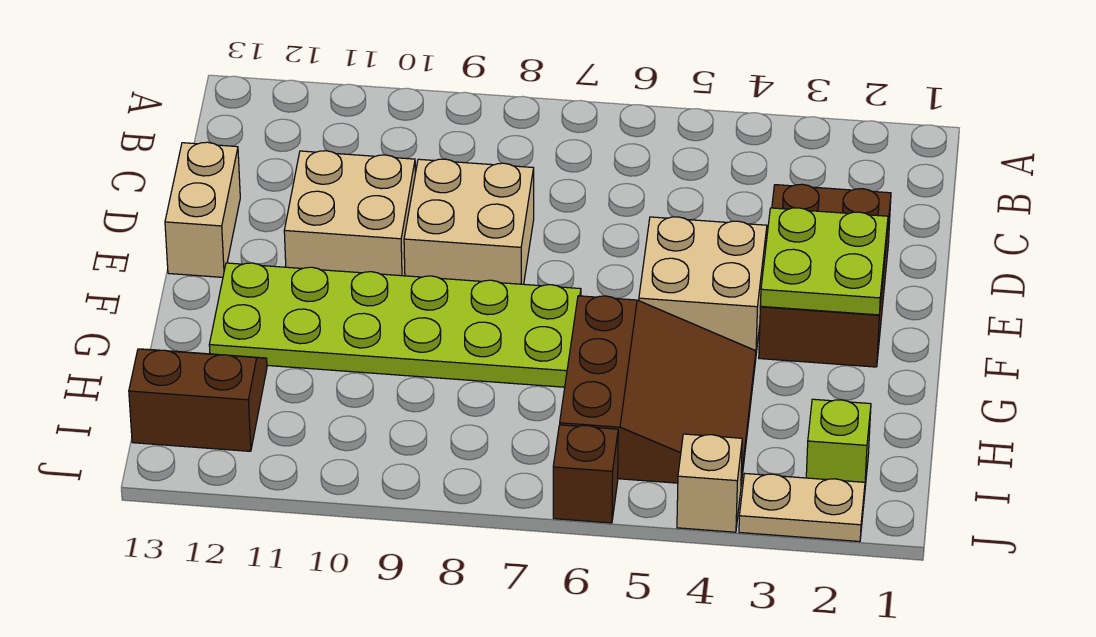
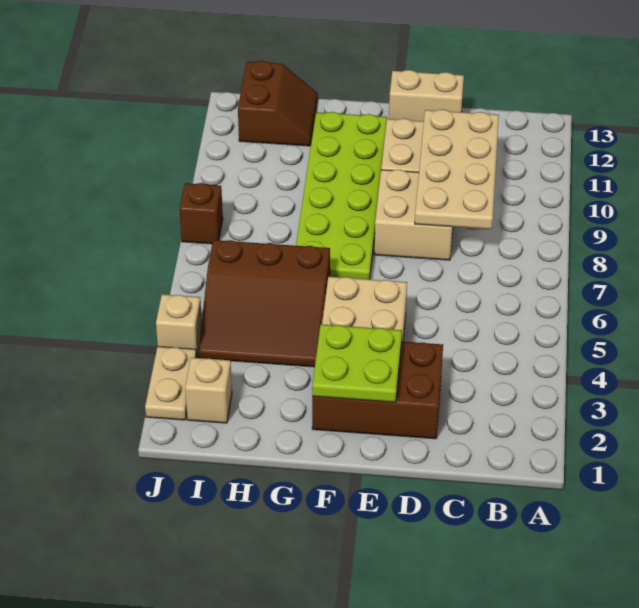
none -> tan plate C8:D11 level 2
lime brick I2 level 1 -> tan brick I2 level 1
brown brick J6 level 1 -> brown brick J8 level 1

